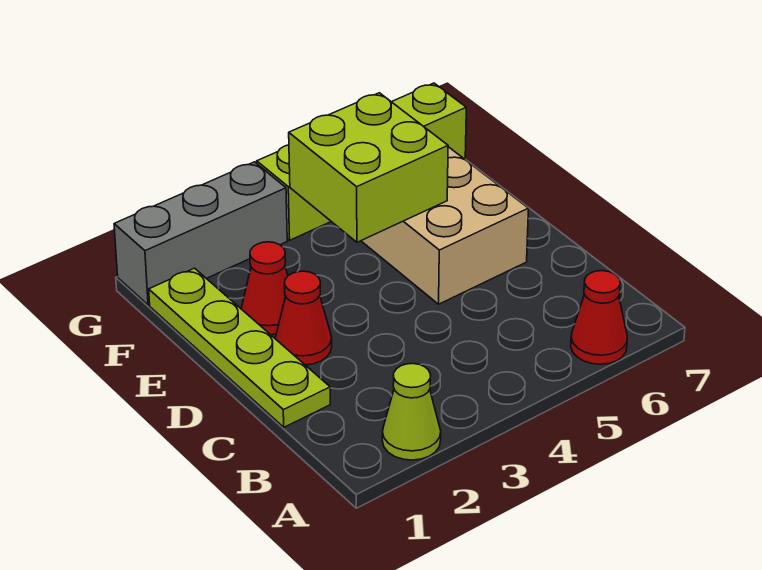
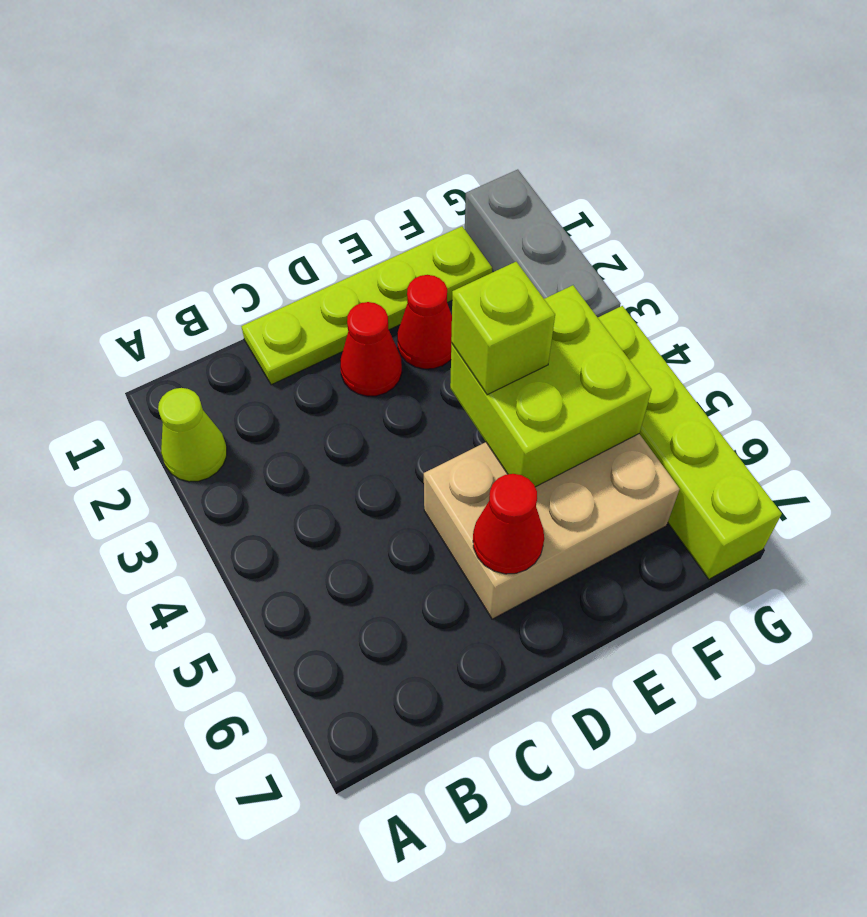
red cone A6 level 1 -> red cone D6 level 2
none -> lime brick E4 level 3

